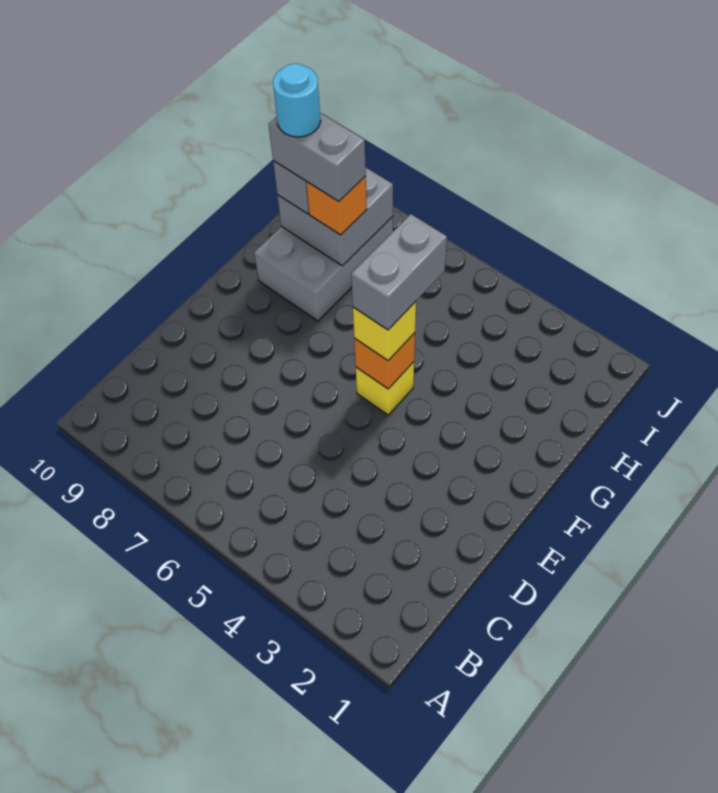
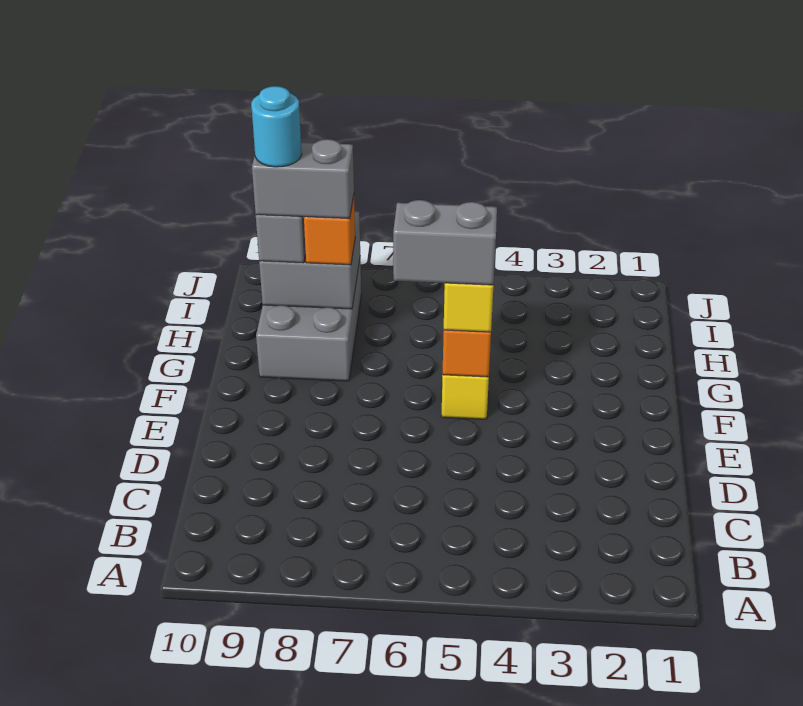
grey brick F5:G5 level 4 -> grey brick F5:F6 level 4

